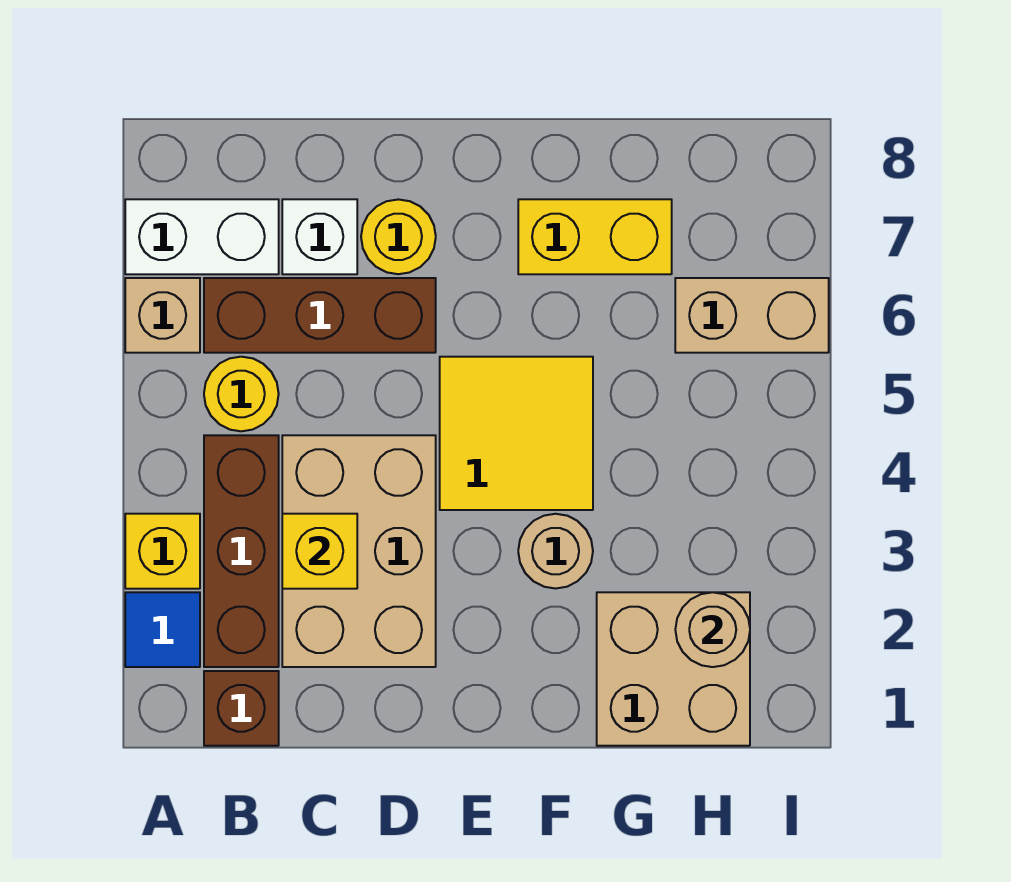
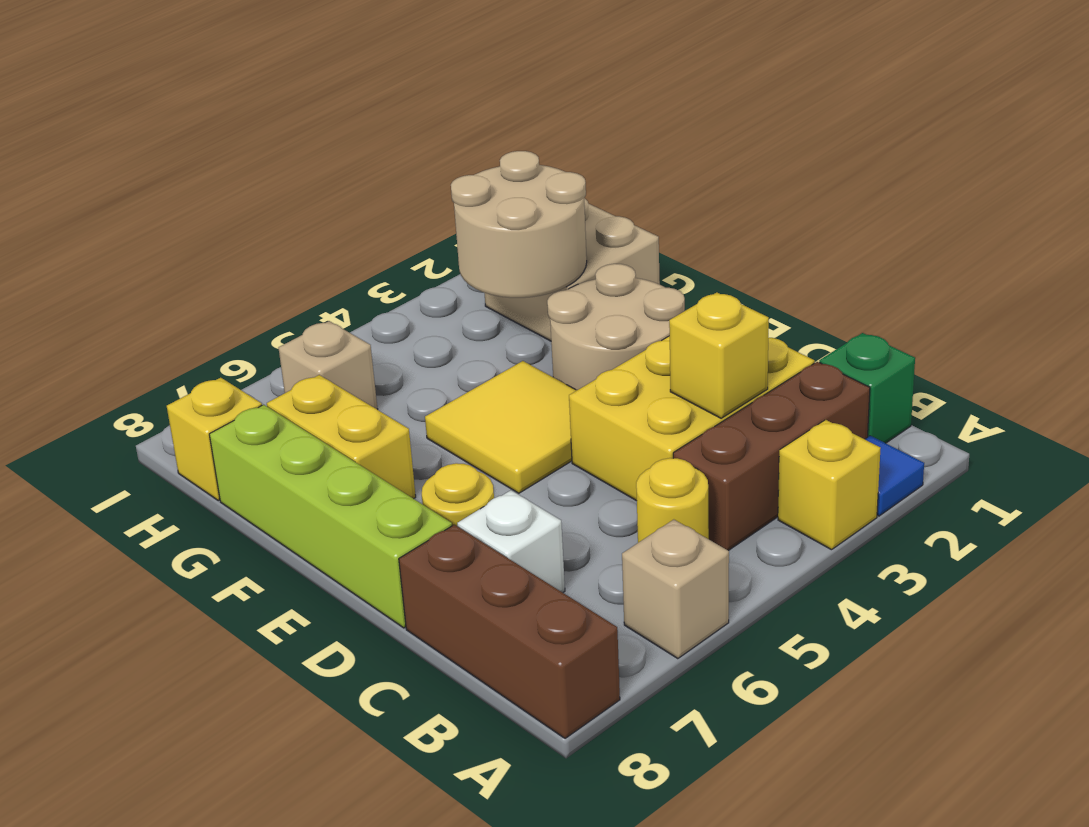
white brick A7:B7 level 1 -> none
brown brick B1 level 1 -> green brick B1 level 1
brown brick B6:D6 level 1 -> brown brick A8:C8 level 1
tan brick C2:D4 level 1 -> yellow brick C2:D4 level 1
none -> lime brick D8:G8 level 1
tan round brick F3 level 1 -> tan round brick E2:F3 level 1
tan round brick H2 level 2 -> tan round brick G2:H3 level 2
tan brick H6:I6 level 1 -> tan brick H6 level 1
none -> yellow brick H8 level 1

